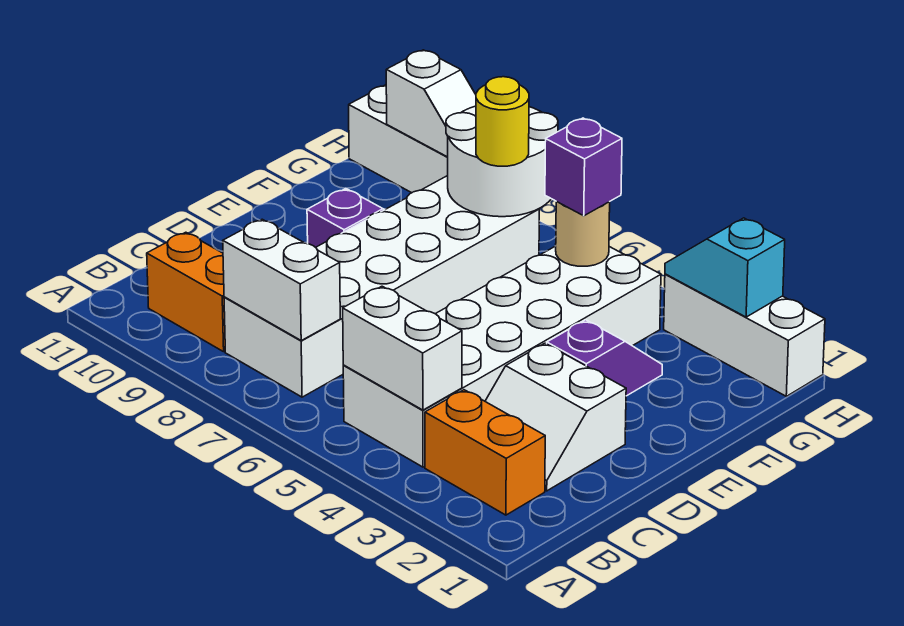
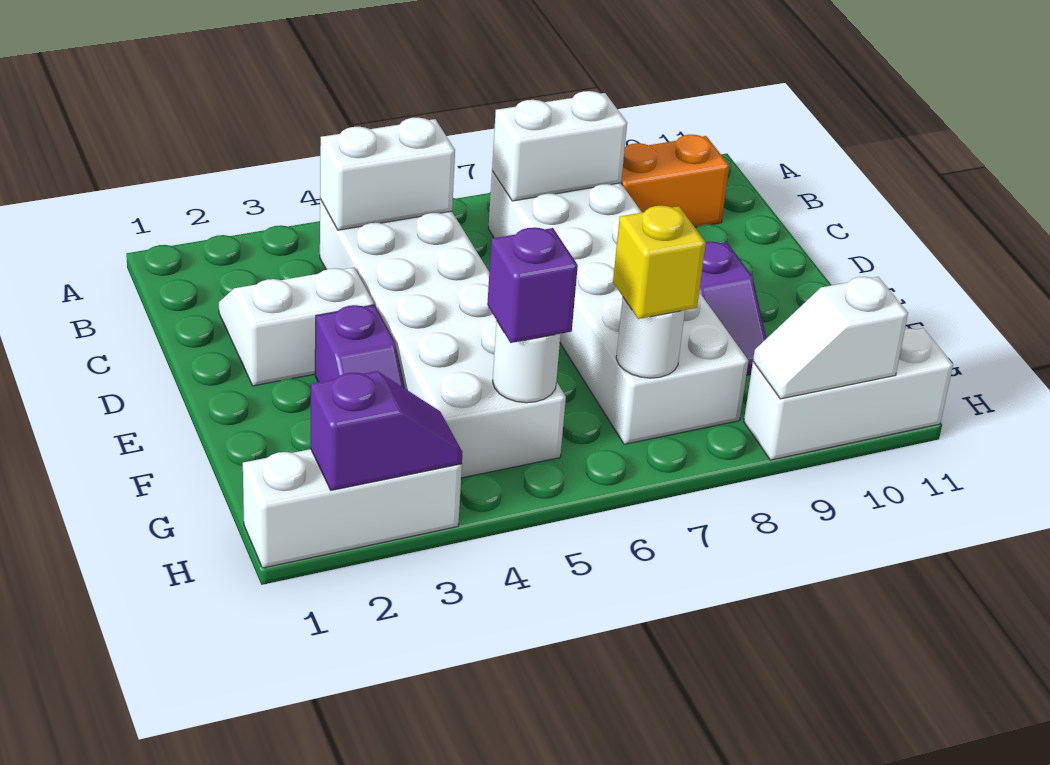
orange brick B2:B3 level 1 -> none
tan round brick G5 level 2 -> white round brick G5 level 2
white round brick G7:H8 level 2 -> white round brick G7 level 2
yellow round brick G7 level 3 -> yellow brick G7 level 3
cyan slope H2:H3 level 2 top 2 -> purple slope H2:H3 level 2 top 2

